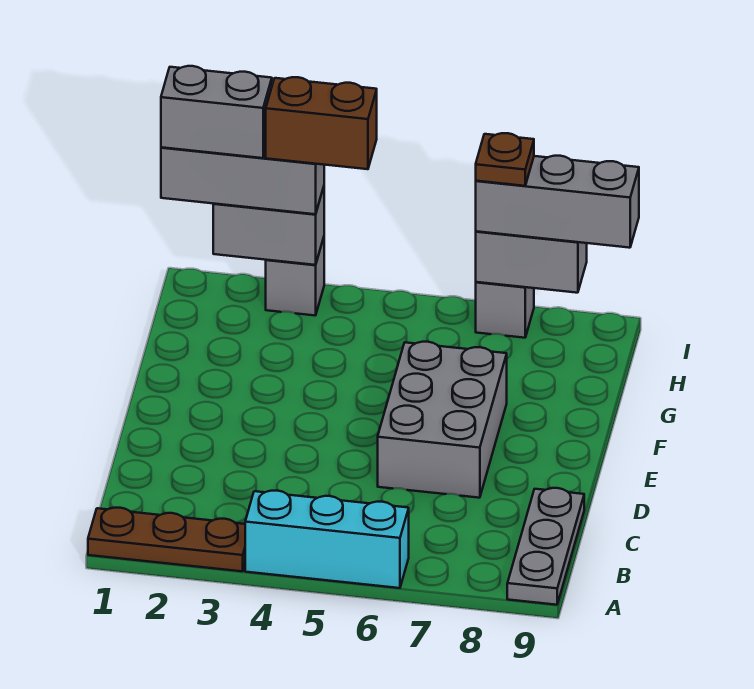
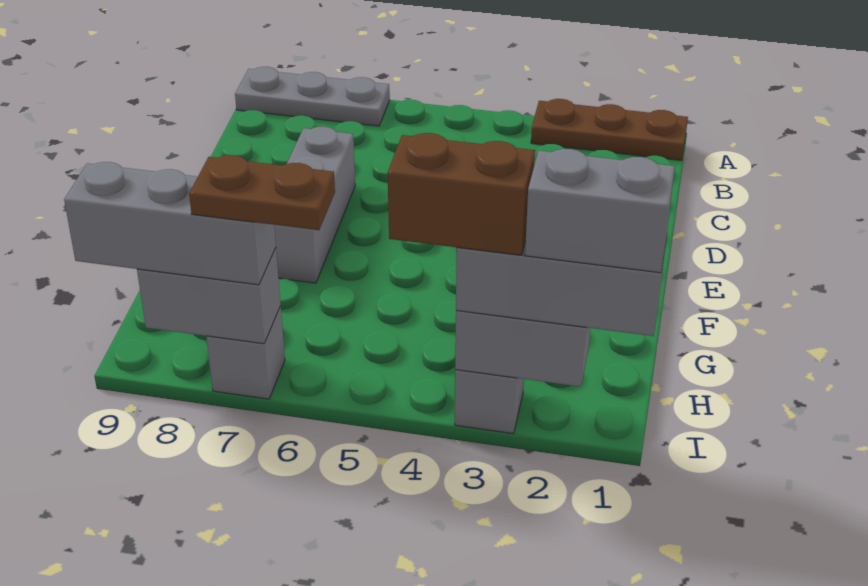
cyan brick A4:A6 level 1 -> none
grey plate A9:C9 level 1 -> grey plate A7:A9 level 1
grey brick D6:F7 level 1 -> grey brick D7:F7 level 1
brown plate I7 level 4 -> brown plate I6:I7 level 4

